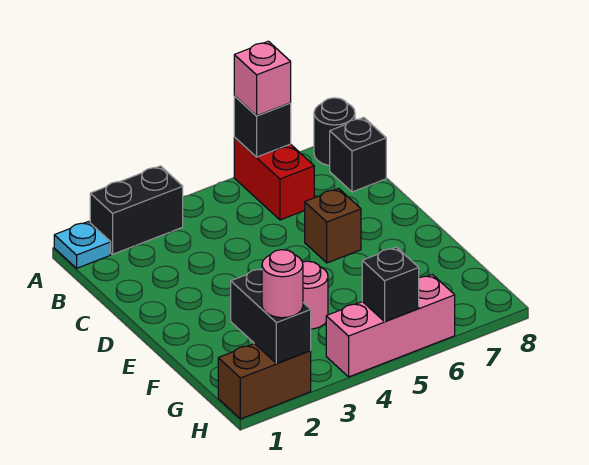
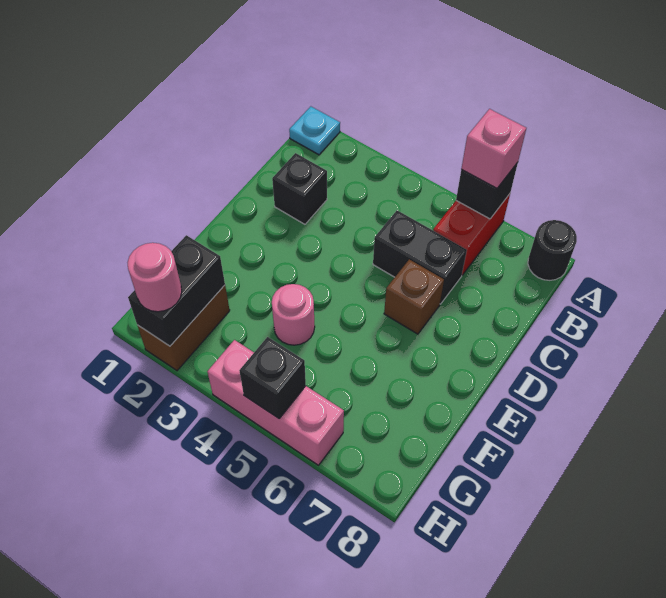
black brick A2:A3 level 1 -> black brick C5:C6 level 1
black brick B8 level 1 -> black brick C2 level 1
brown brick H1:H2 level 1 -> brown brick G2:H2 level 1

